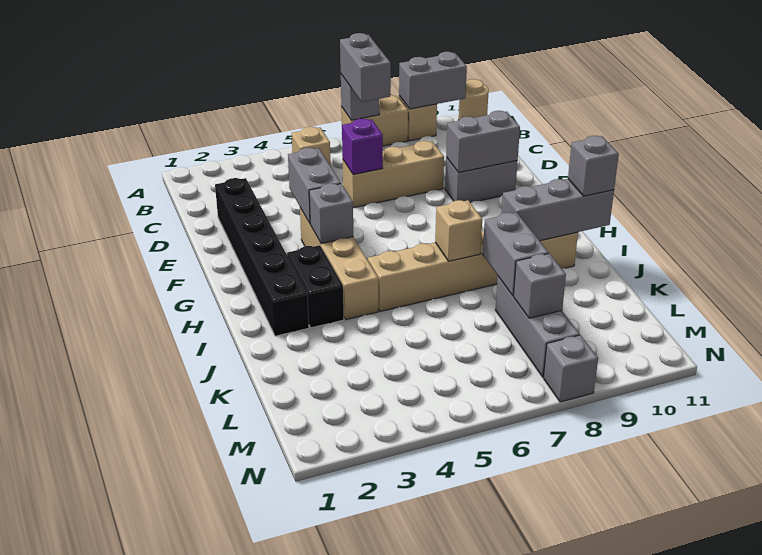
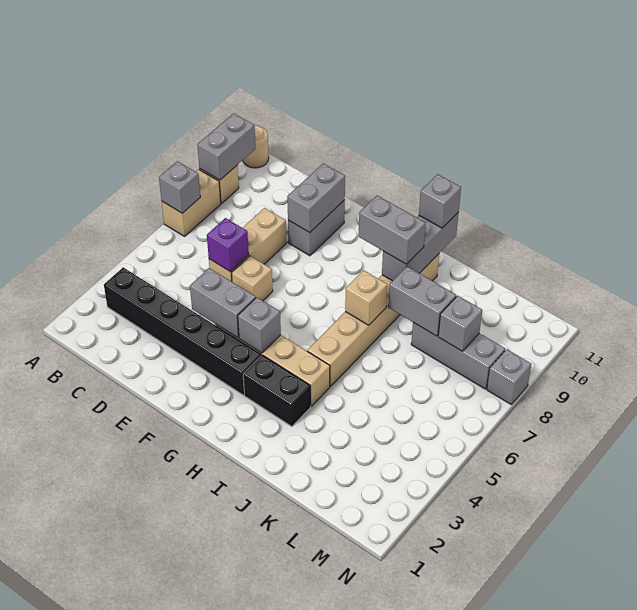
grey brick A7:B7 level 3 -> grey brick H9:I9 level 3
tan brick B5 level 1 -> tan brick E6 level 1
black brick D2:I2 level 1 -> black brick B3:G3 level 1

